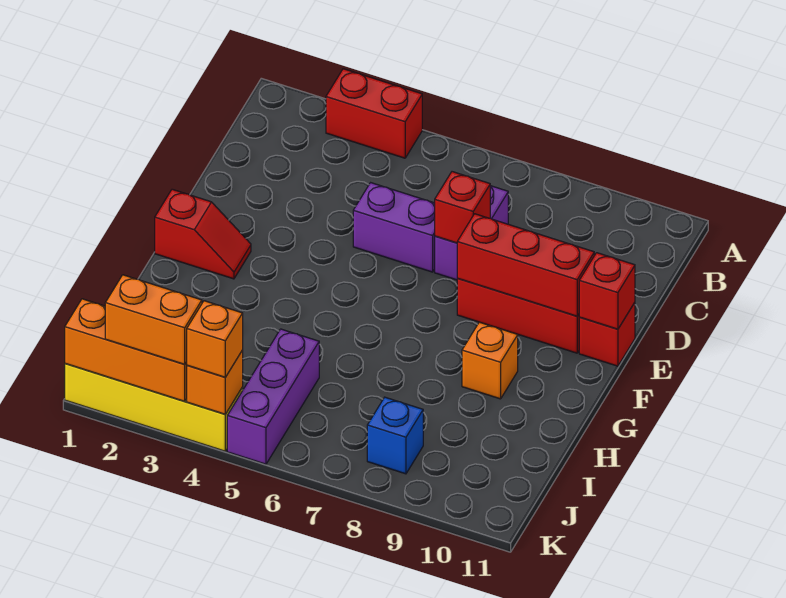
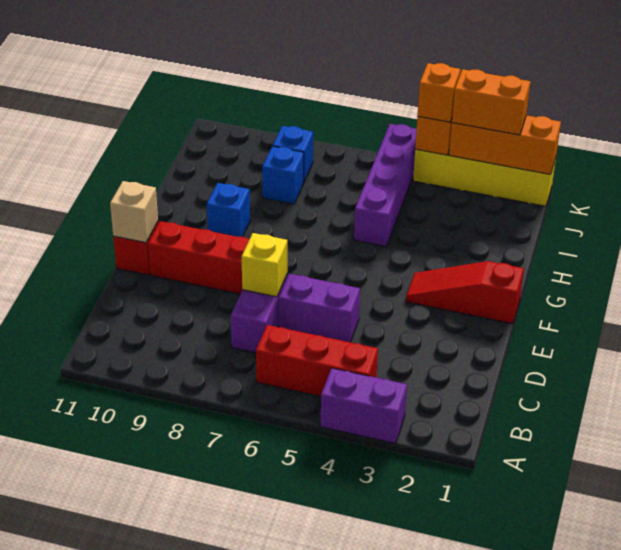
red brick A3:A4 level 1 -> purple brick A3:A4 level 1
red brick D7 level 2 -> yellow brick D7 level 2
red brick E8:E10 level 2 -> red brick B4:B6 level 1
red brick E11 level 2 -> tan brick E11 level 2
red slope F1:F2 level 1 top 1 -> red slope F1:F3 level 1 top 1
orange brick G9 level 1 -> blue brick G9 level 1
purple brick I5:K5 level 1 -> purple brick H5:K5 level 1
none -> blue brick I8 level 1

